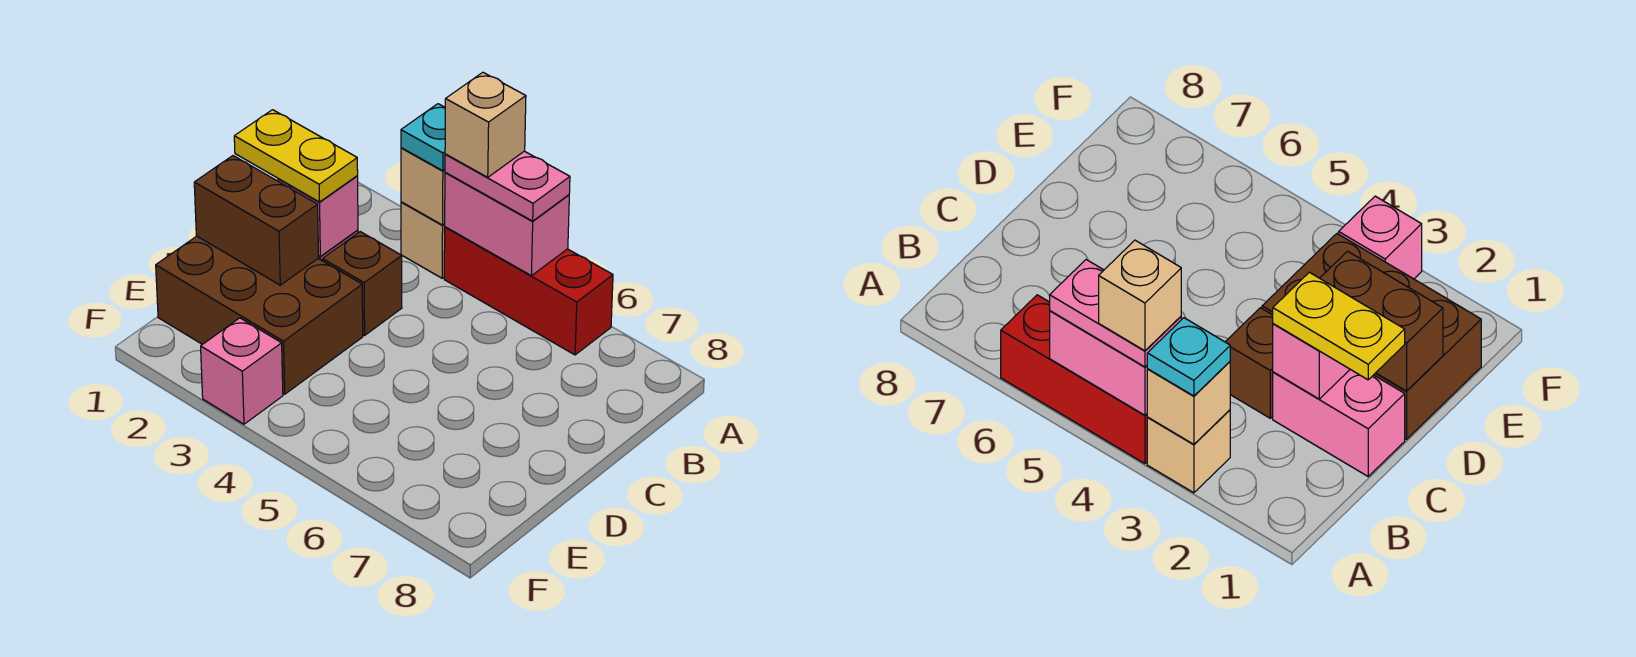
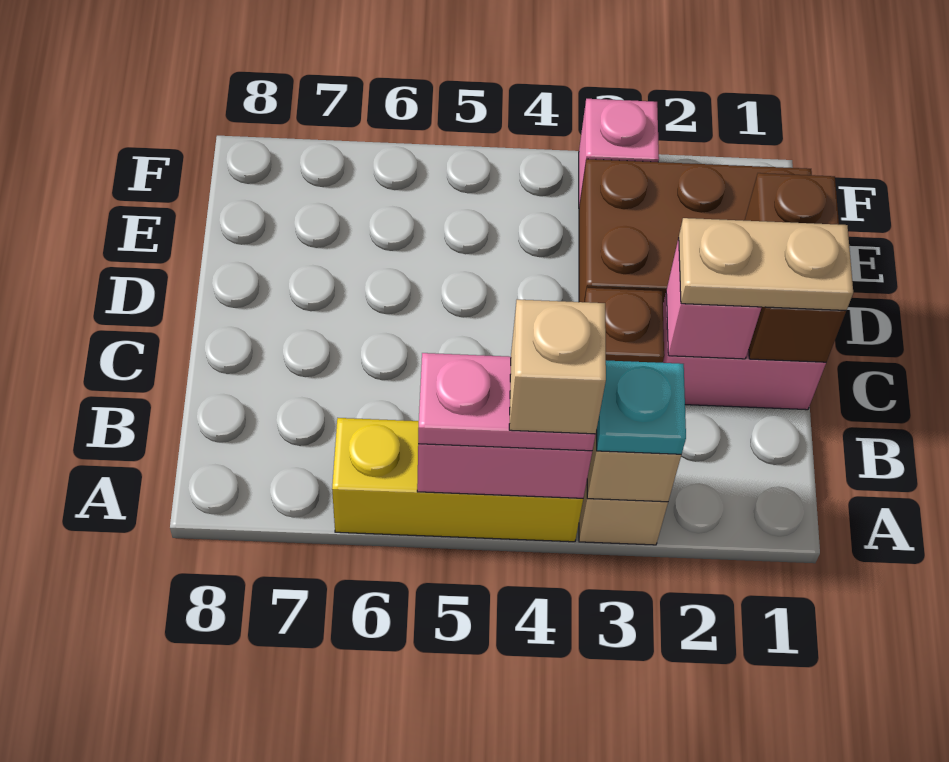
red brick A4:A6 level 1 -> yellow brick A4:A6 level 1
yellow plate C1:C2 level 3 -> tan plate C1:C2 level 3
brown brick D1:D2 level 2 -> brown brick C1:D1 level 2

